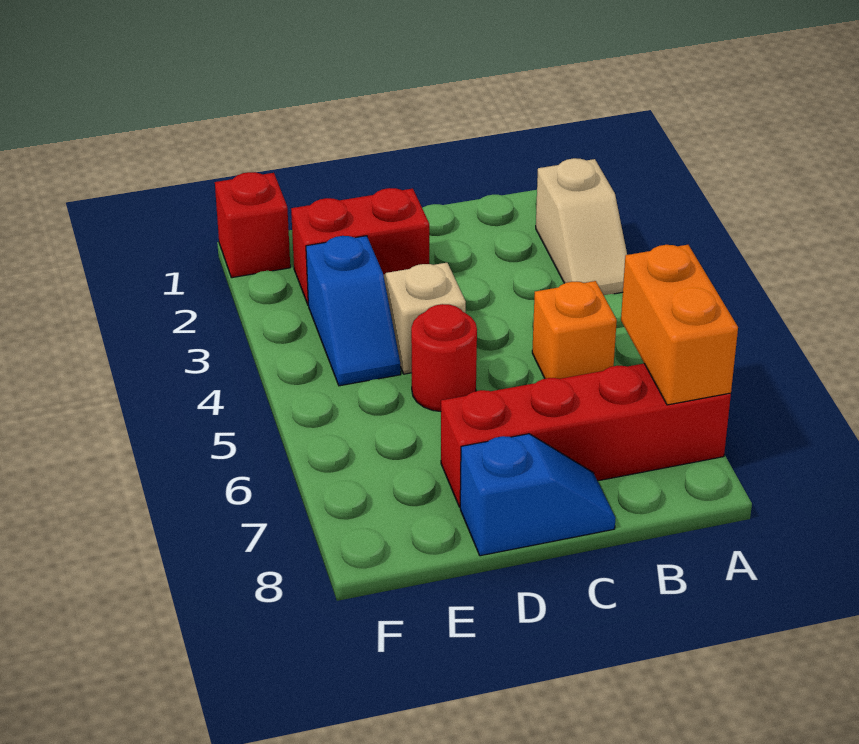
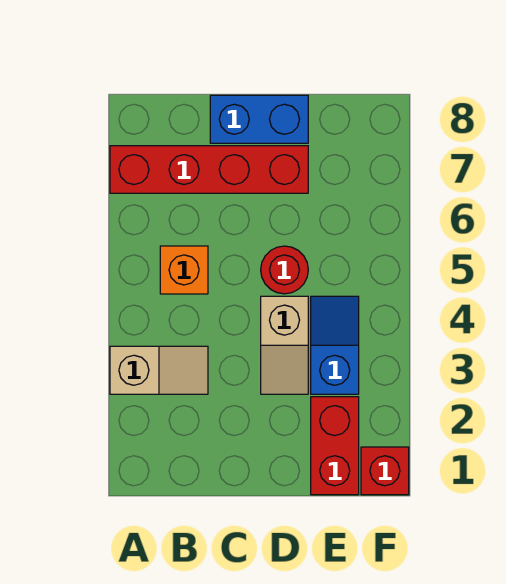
tan slope A2:A3 level 1 top 2 -> tan slope A3:B3 level 1 top A
orange brick A6:A7 level 2 -> none
blue slope C8:D8 level 1 top D -> blue brick C8:D8 level 1
red brick D2:E2 level 1 -> red brick E1:E2 level 1

